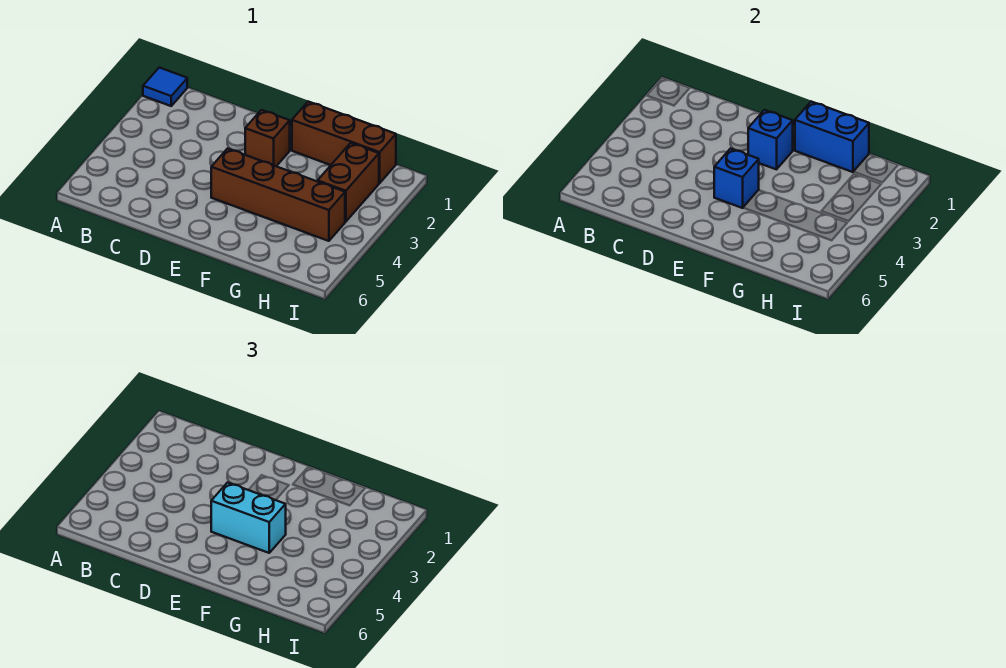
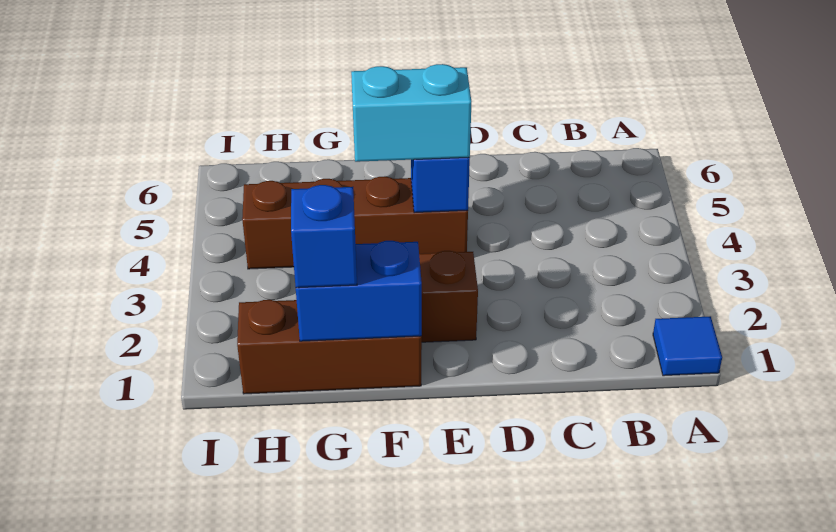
blue brick E2 level 2 -> blue brick G1 level 3
brown brick H2:H3 level 1 -> none

